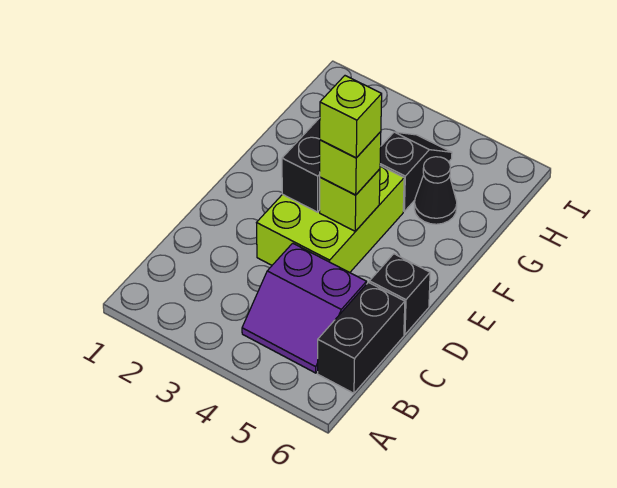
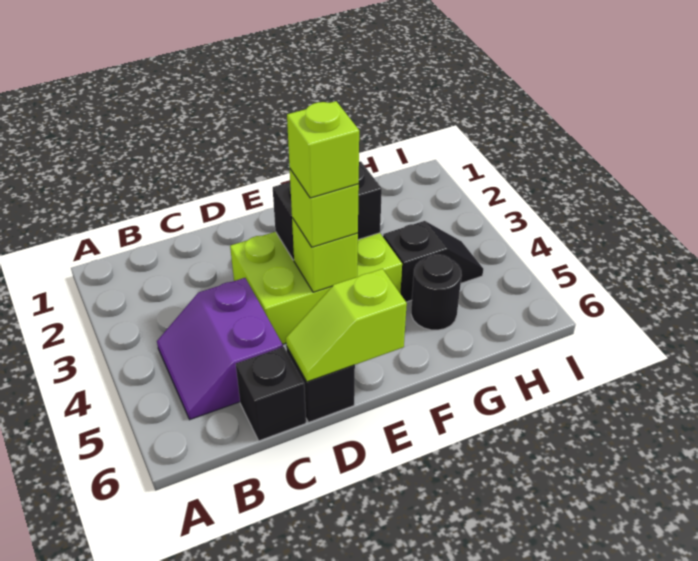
black brick B6:C6 level 1 -> black brick C6 level 1
none -> lime slope D6:E6 level 2 top E
black cone G5 level 1 -> black round brick G5 level 1

